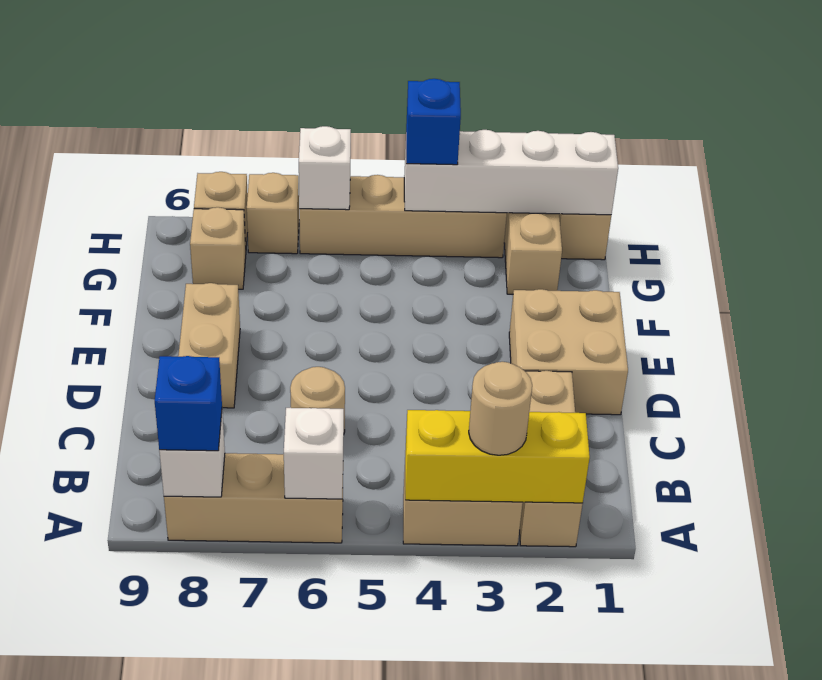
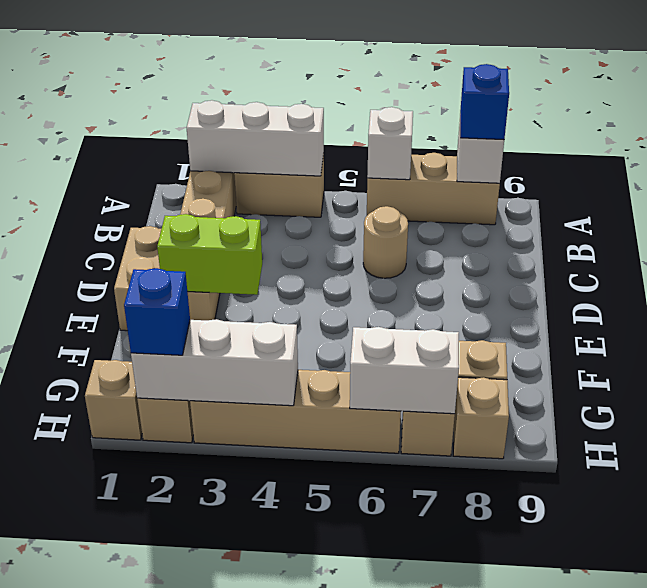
yellow brick A2:A4 level 2 -> white brick A2:A4 level 2
tan round brick A3 level 3 -> none
tan brick D8:E8 level 1 -> none
none -> lime brick E2:E3 level 2
white brick H1:H4 level 2 -> white brick H2:H4 level 2
blue brick H4 level 3 -> blue brick H2 level 3
white brick H6 level 2 -> white brick H6:H7 level 2

